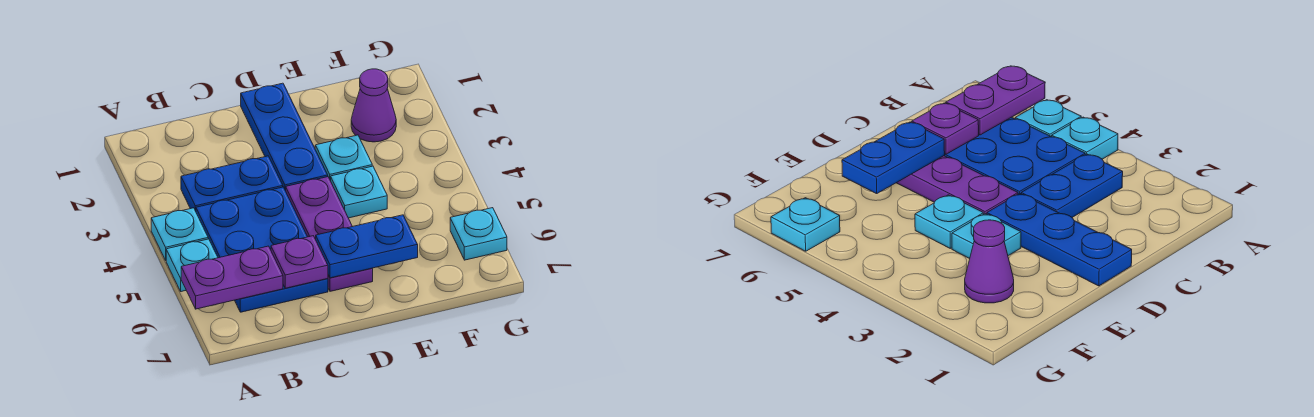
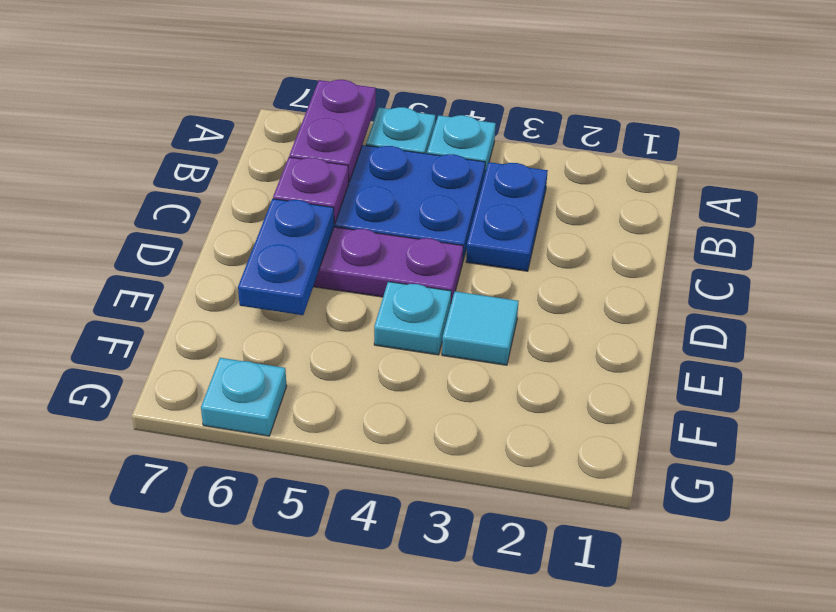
blue plate D1:D3 level 1 -> none
cyan plate E3 level 1 -> cyan tile E3 level 1
purple cone F2 level 1 -> none

